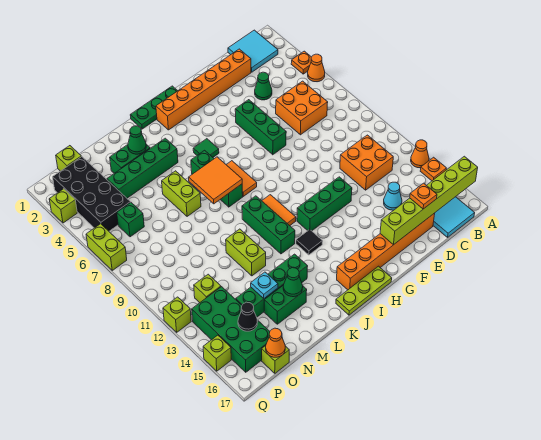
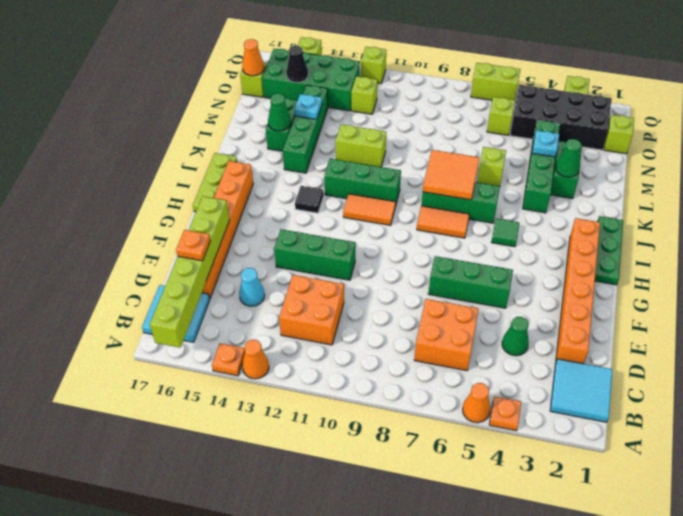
green brick F12:H12 level 1 -> green brick F11:F13 level 1
lime brick L6:L7 level 1 -> lime brick L6 level 1
none -> cyan plate M4 level 2
green brick O6 level 1 -> lime brick O6 level 1

